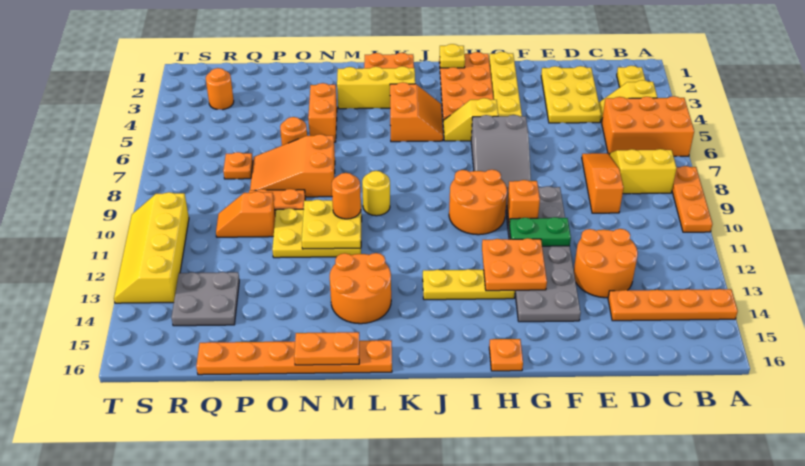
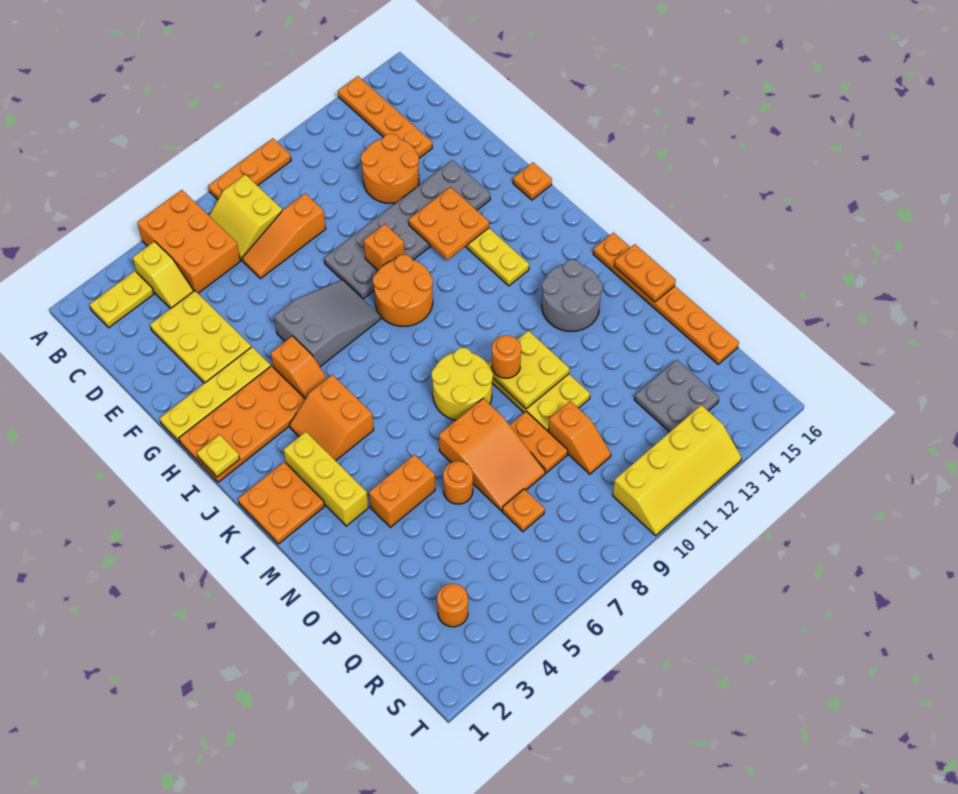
yellow plate D2:E4 level 1 -> yellow plate D3:F4 level 1
green plate F11:G11 level 2 -> none
yellow slope H5:I5 level 1 top H -> orange slope H5:I5 level 1 top H
orange slope J4:K5 level 1 top K -> orange slope J4:K5 level 1 top 5
yellow round brick L9 level 1 -> yellow round brick L8:M9 level 1
orange round brick L13:M14 level 1 -> grey round brick L13:M14 level 1

